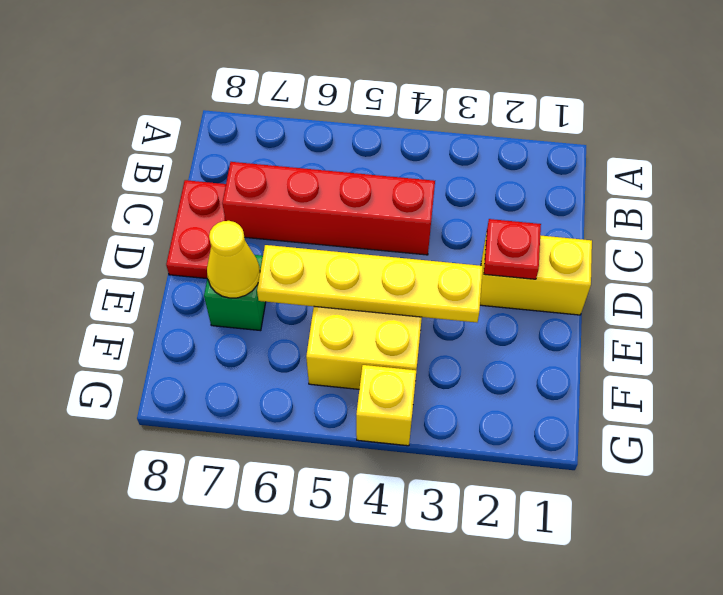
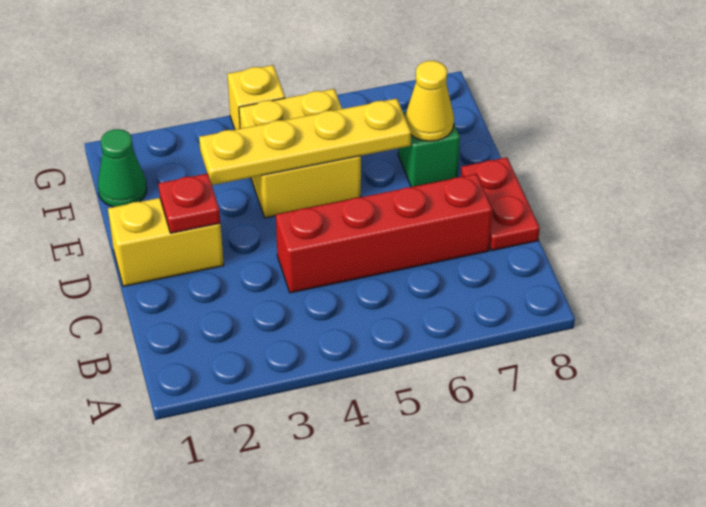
none -> green cone F1 level 1

